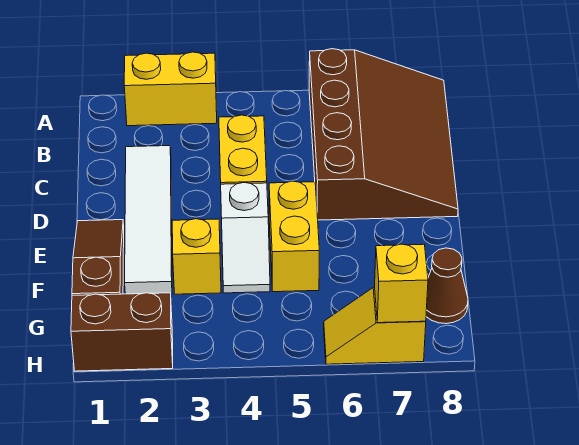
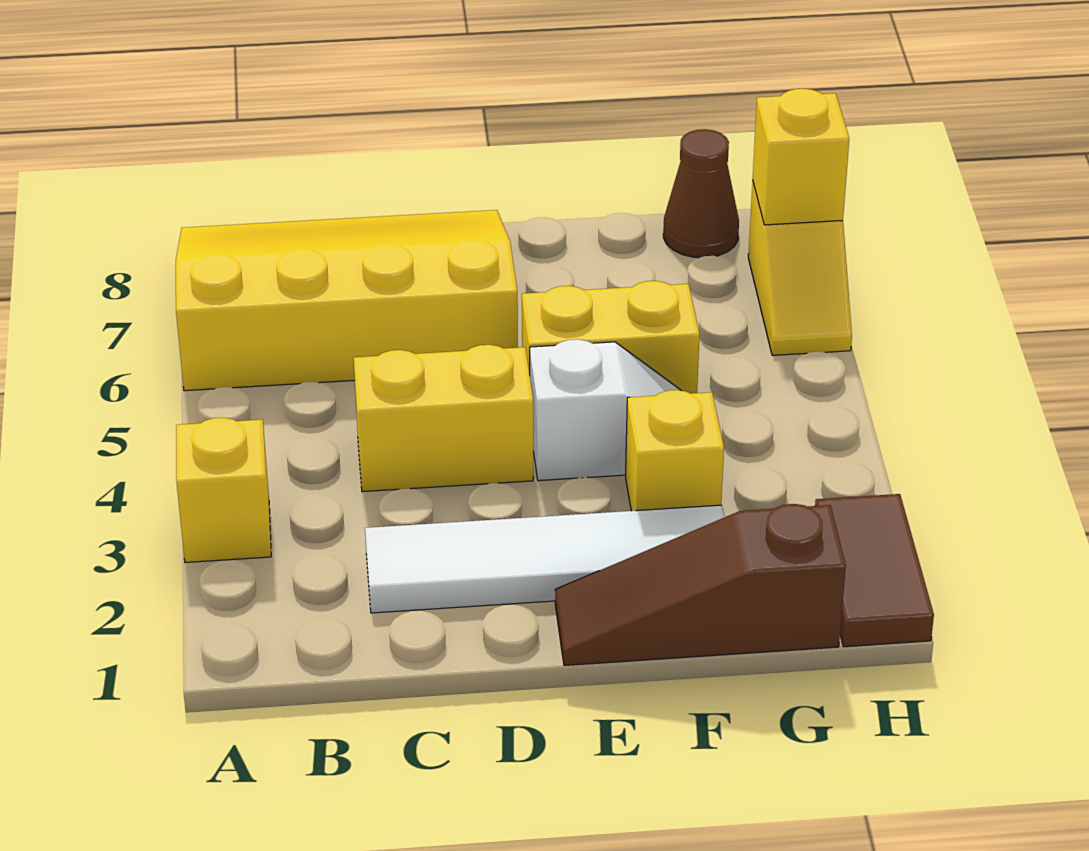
yellow brick A2:A3 level 1 -> yellow brick A3 level 1
brown slope A6:D8 level 1 top 6 -> yellow slope A6:D8 level 1 top 6
brown brick H1:H2 level 1 -> brown tile H1:H2 level 1

